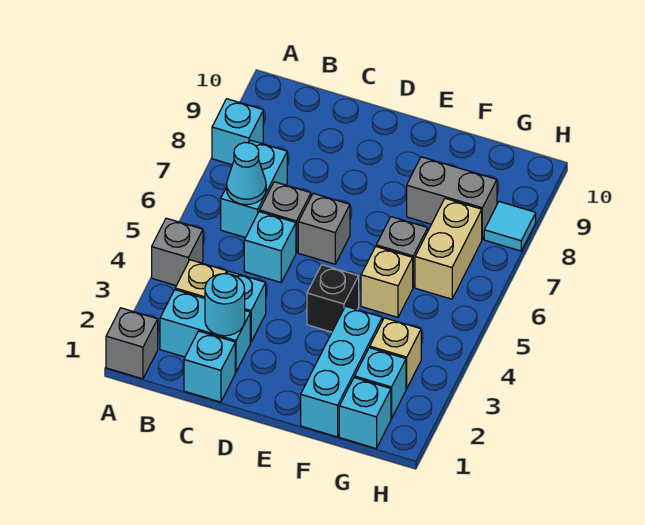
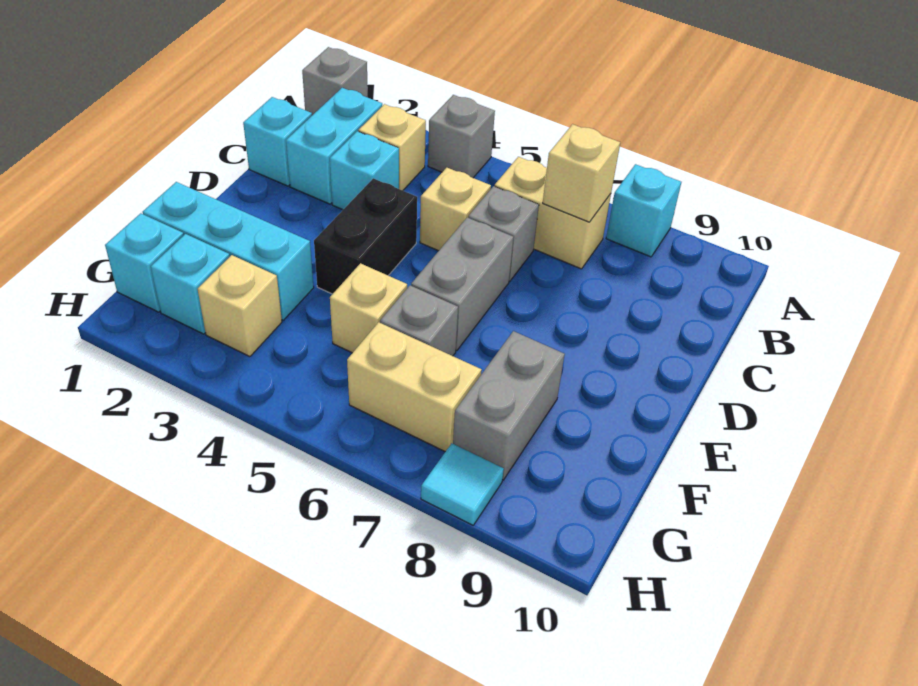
cyan brick B6:B7 level 1 -> tan brick B6:B7 level 1
cyan cone B6 level 2 -> none
none -> tan brick B7 level 2
cyan round brick C2 level 2 -> none
cyan brick C5 level 1 -> tan brick C5 level 1
grey brick D6 level 1 -> grey brick D6:E6 level 1
black brick E4 level 1 -> black brick D4:E4 level 1

